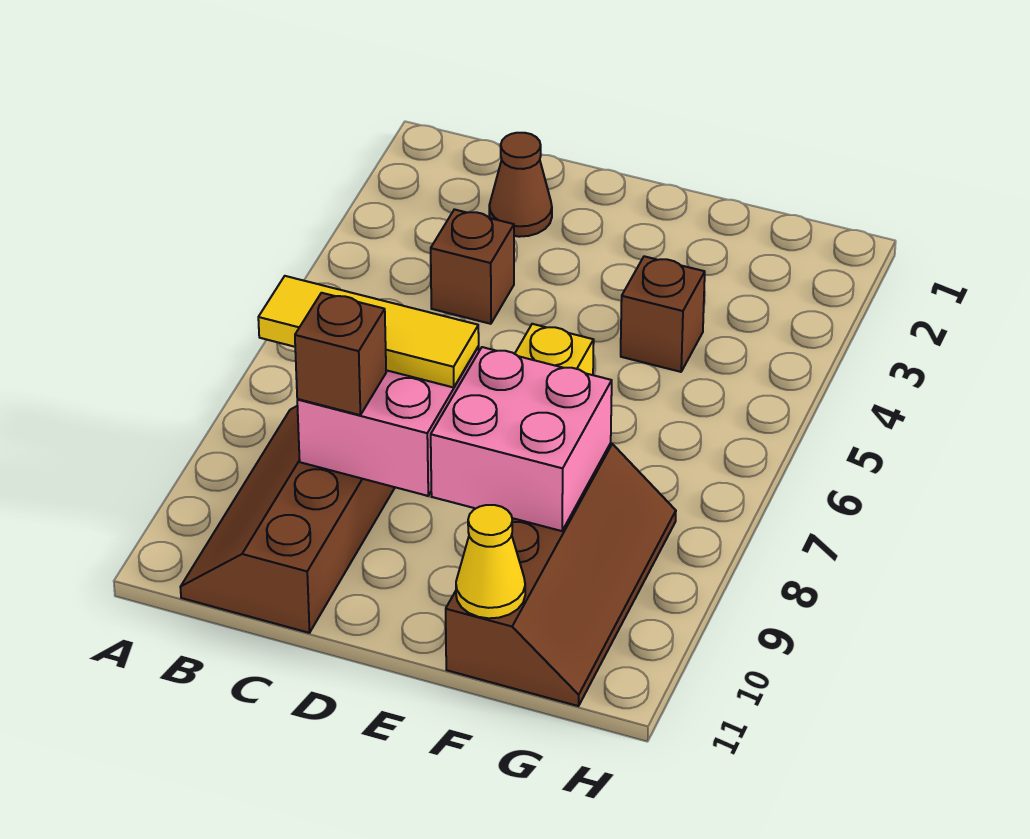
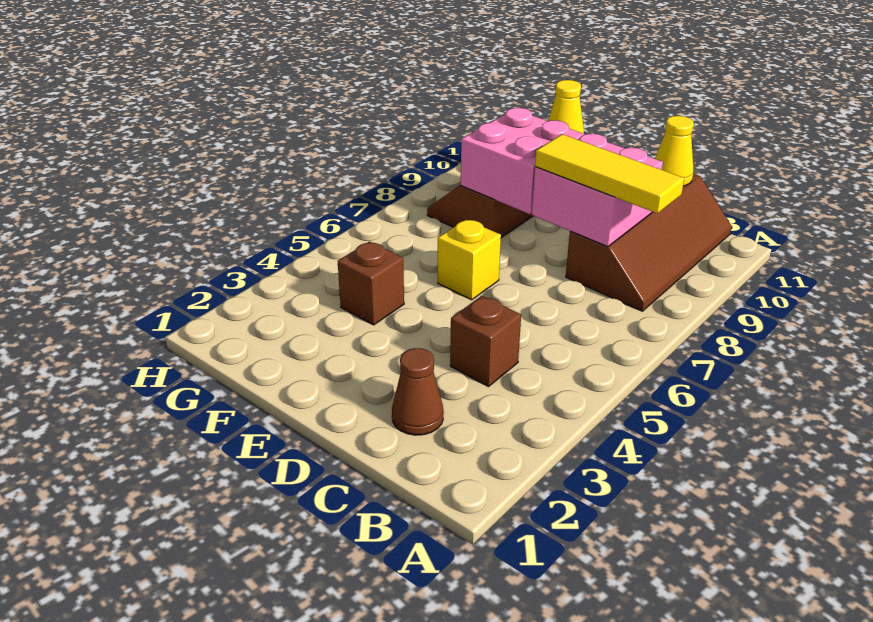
brown brick C9 level 3 -> none
none -> yellow cone C11 level 2

